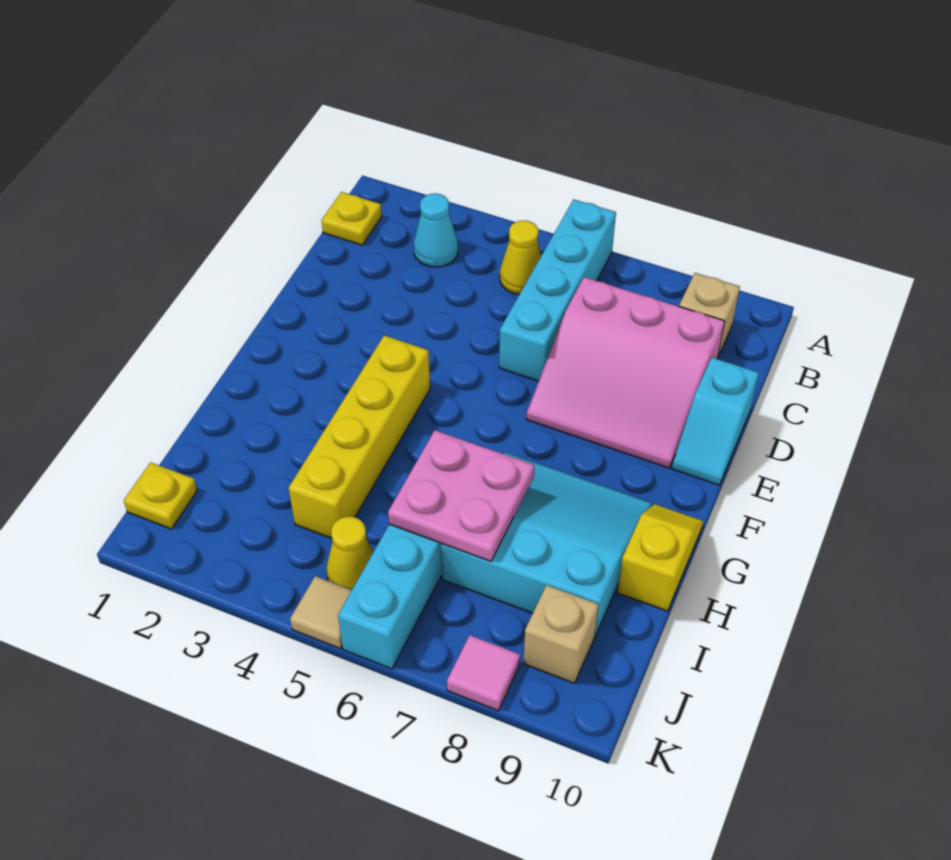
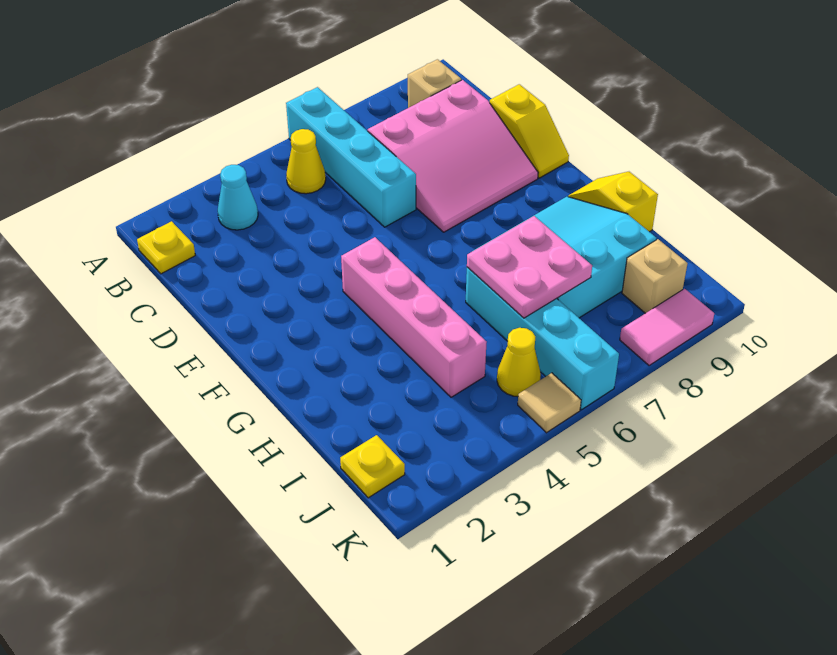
cyan slope D10:E10 level 1 top D -> yellow slope D10:E10 level 1 top D
yellow brick F4:I4 level 1 -> pink brick F4:I4 level 1
pink tile K8 level 1 -> pink tile K8:K9 level 1

